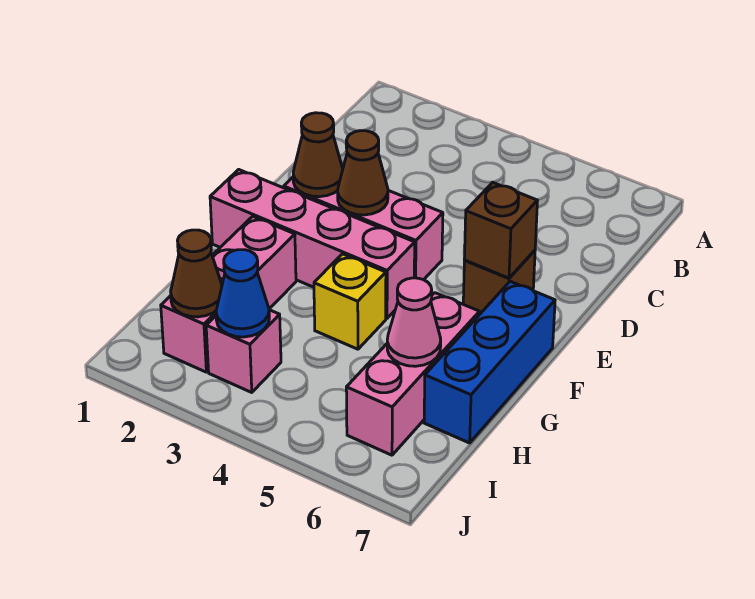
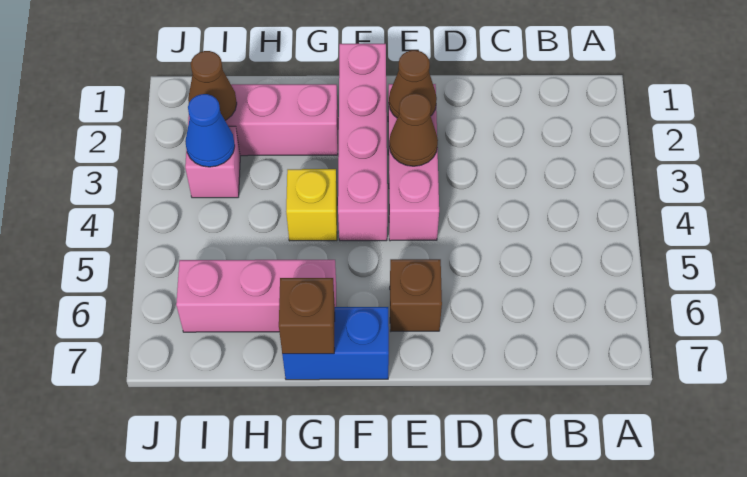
brown brick E6 level 2 -> brown brick G7 level 2
blue brick F7:H7 level 1 -> blue brick F7:G7 level 1
pink cone H6 level 2 -> none

